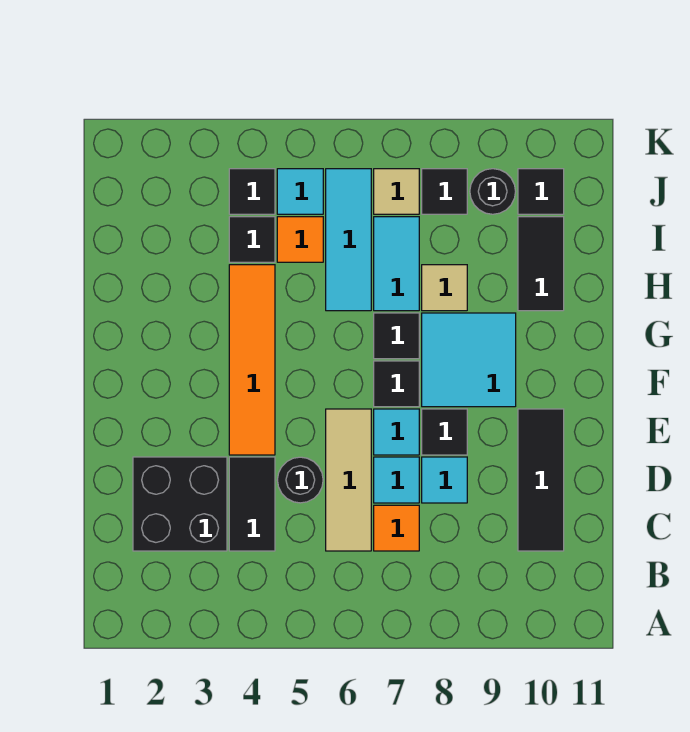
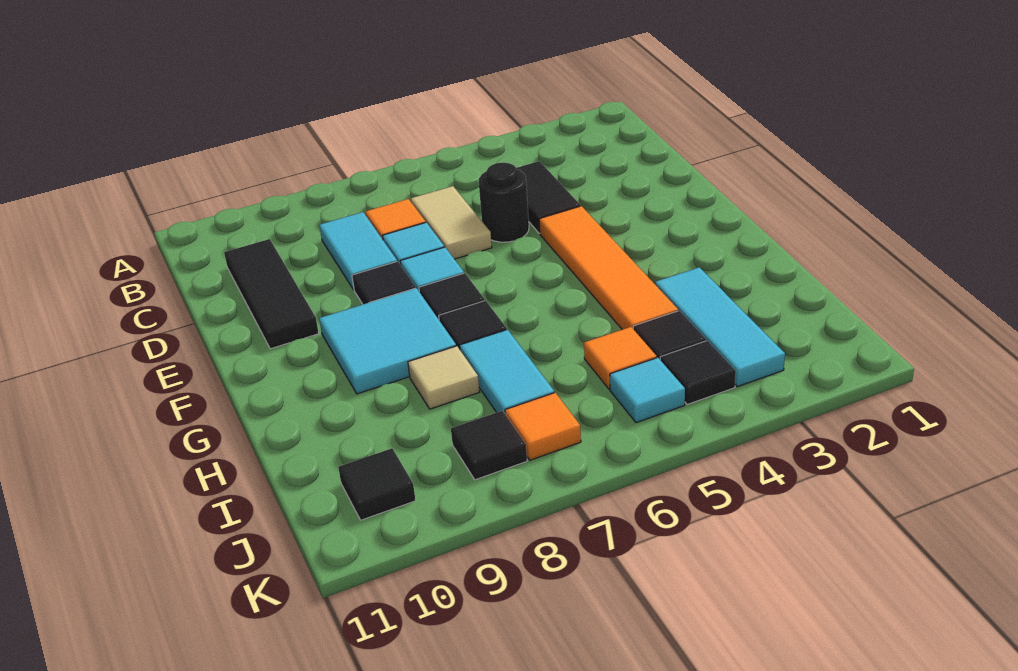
black brick C2:D3 level 1 -> none
tan tile C6:E6 level 1 -> tan tile C6:D6 level 1
cyan tile D8 level 1 -> cyan tile C8:D8 level 1
cyan tile H6:J6 level 1 -> cyan tile H3:J3 level 1
black tile H10:I10 level 1 -> none
tan tile J7 level 1 -> orange tile J7 level 1
black round brick J9 level 1 -> none

